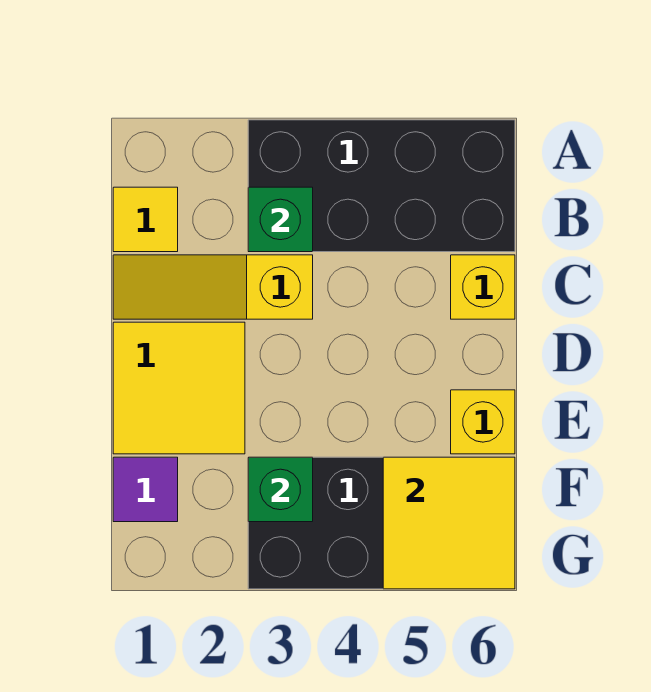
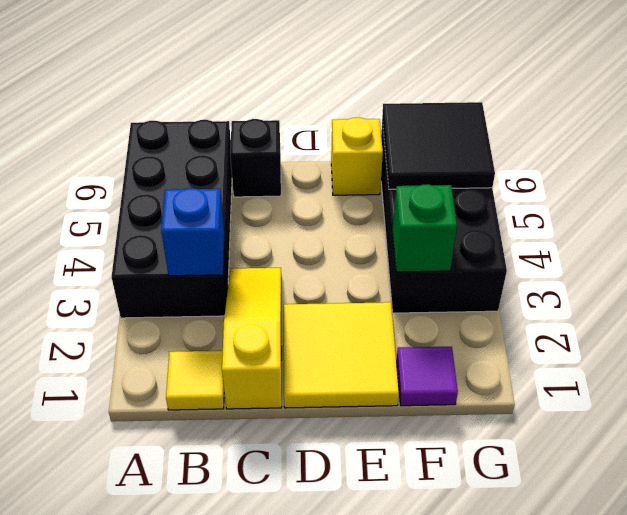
green brick B3 level 2 -> blue brick B3 level 2
yellow slope C1:C3 level 1 top 3 -> yellow slope C1:C3 level 1 top 1
yellow brick C6 level 1 -> black brick C6 level 1
yellow tile F5:G6 level 2 -> black tile F5:G6 level 2

